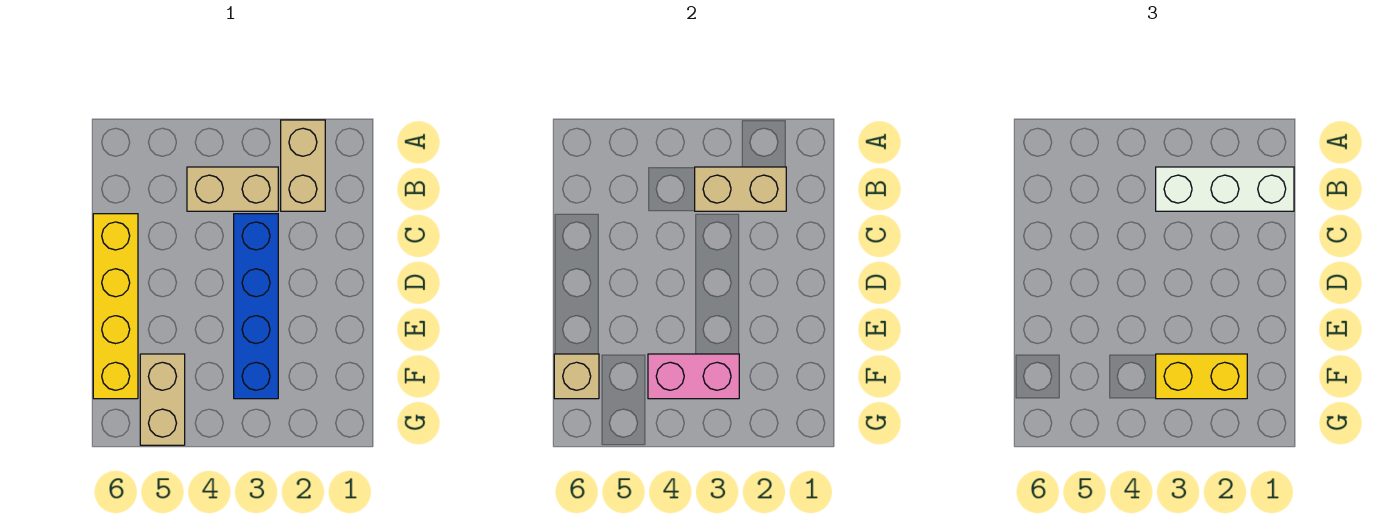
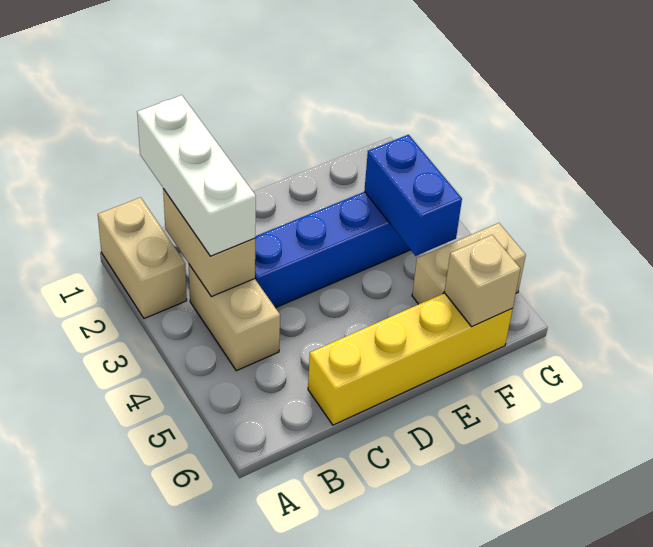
tan brick A2:B2 level 1 -> tan brick A1:A2 level 1
yellow brick F2:F3 level 3 -> none
pink brick F3:F4 level 2 -> blue brick F3:F4 level 2

